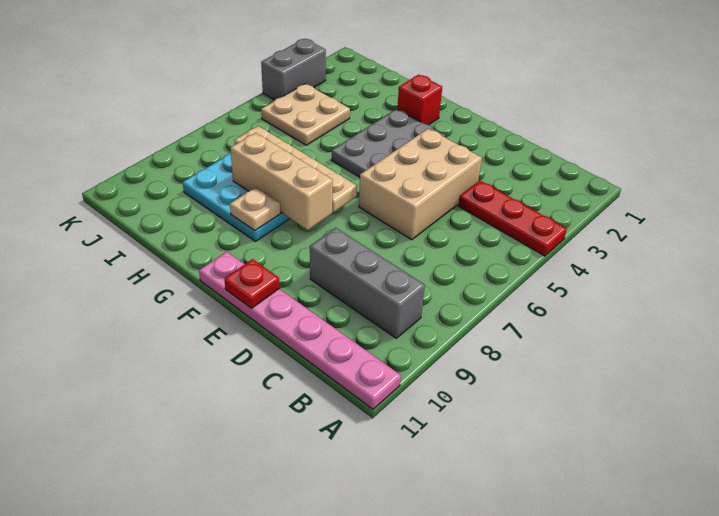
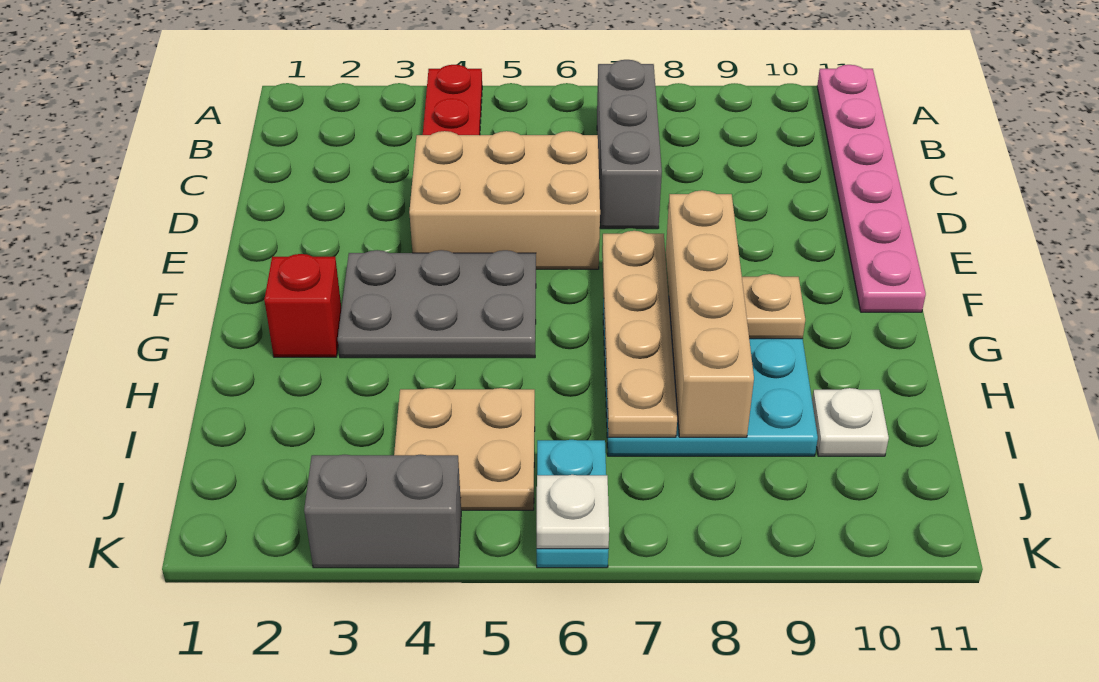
grey brick B9:D9 level 1 -> grey brick B7:D7 level 1
red plate E11 level 2 -> none
tan brick F8:H8 level 2 -> tan brick F8:I8 level 2
none -> white plate I10 level 1
none -> cyan plate J6:K6 level 1
none -> white plate K6 level 2

